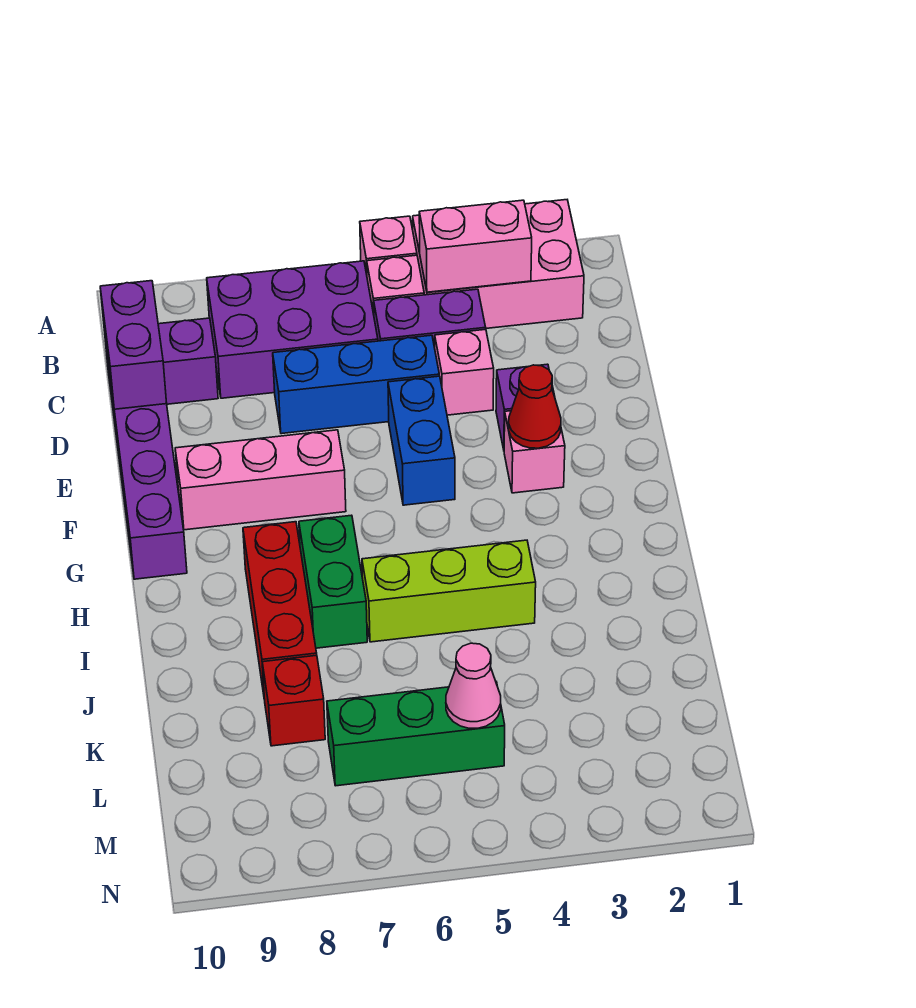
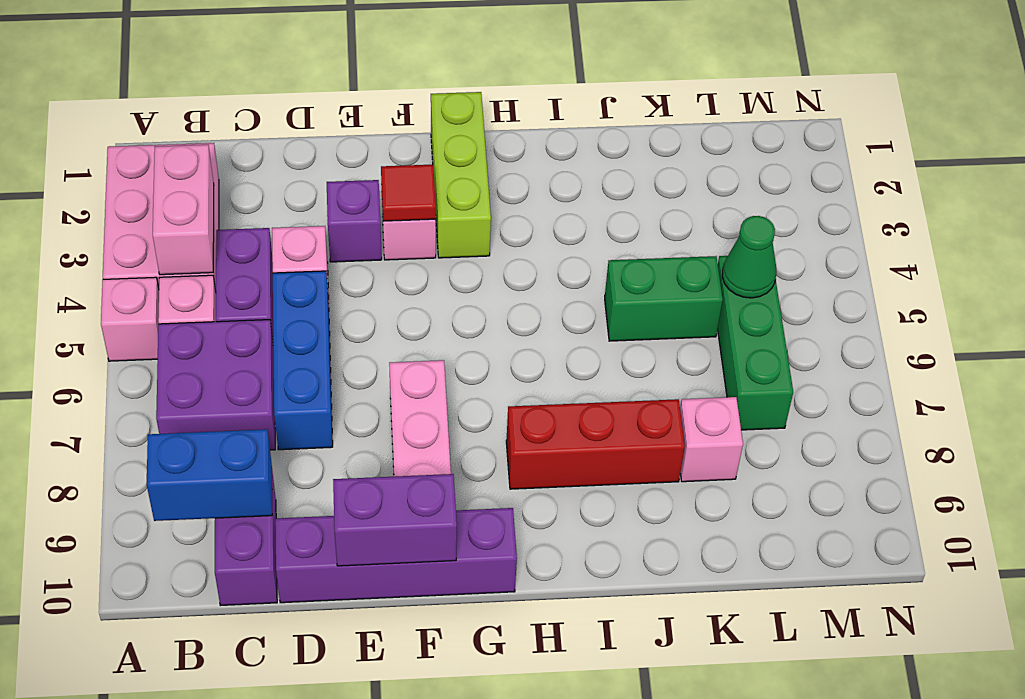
purple brick B6:C8 level 1 -> purple brick B6:C7 level 1
purple brick C10:D10 level 2 -> purple brick E10:F10 level 2
blue brick E5:F5 level 1 -> blue brick B9:C9 level 2
red cone F3 level 2 -> red tile F3 level 2
green brick H7:I7 level 1 -> green brick J5:K5 level 1
lime brick I4:I6 level 1 -> lime brick G1:G3 level 1
red brick K8 level 1 -> pink brick K8 level 1
pink cone L5 level 2 -> green cone L5 level 2

